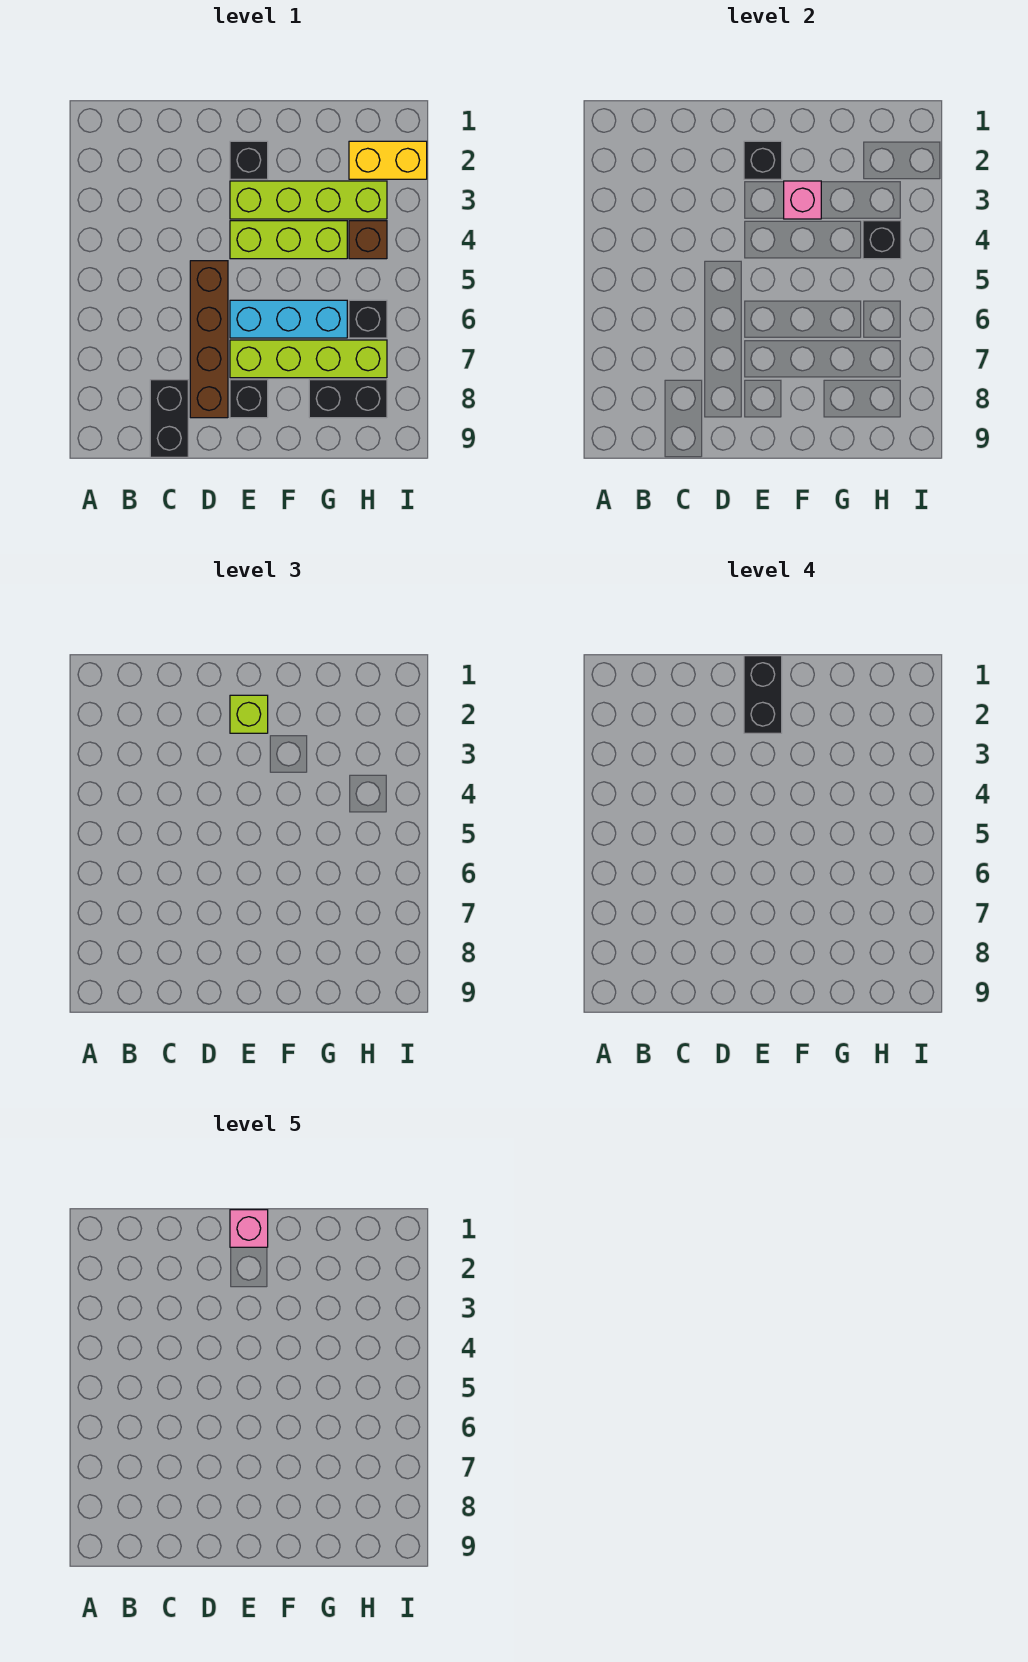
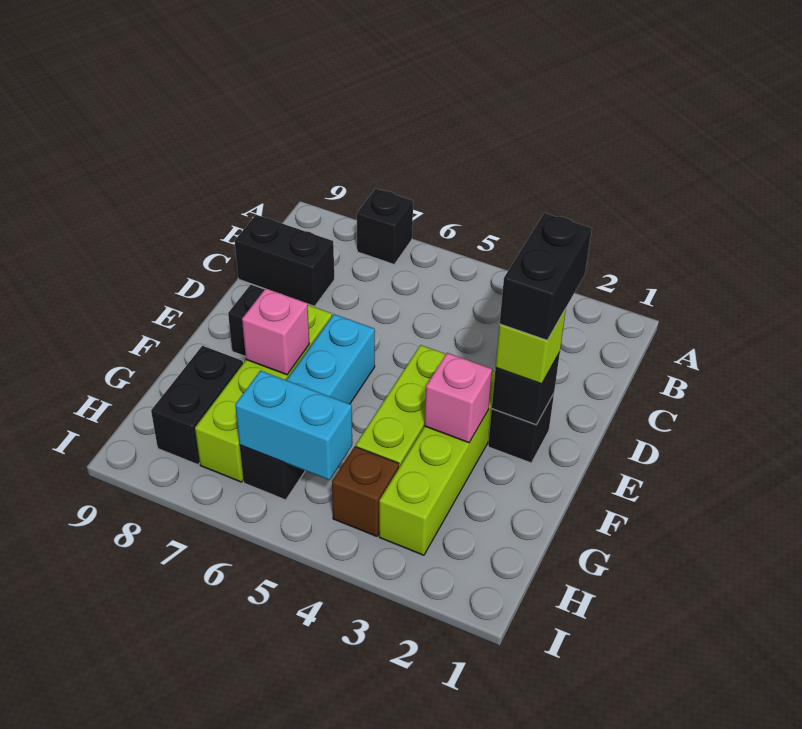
brown brick D5:D8 level 1 -> none
black brick E1:E2 level 4 -> black brick D2:E2 level 4
pink brick E1 level 5 -> pink brick F7 level 2
yellow brick H2:I2 level 1 -> none
black brick H4 level 2 -> black brick A7 level 1
none -> cyan brick H5:H6 level 2

